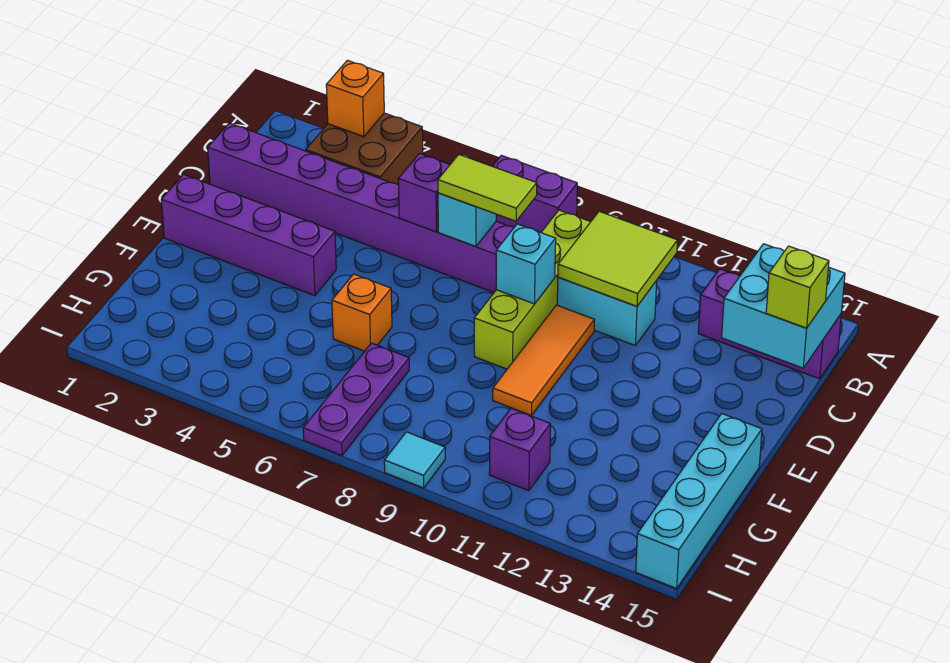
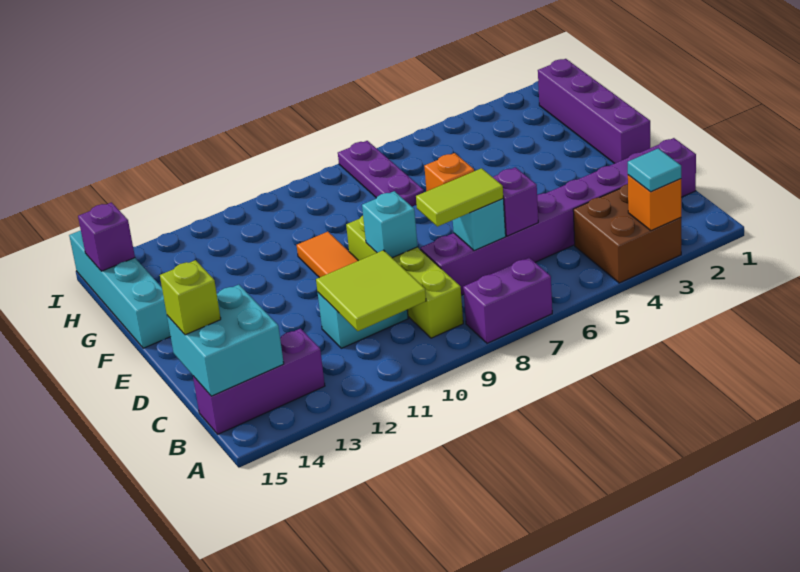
purple brick E1:E4 level 1 -> purple brick E1:H1 level 1
purple brick H11 level 1 -> purple brick H15 level 2
cyan tile I9 level 1 -> cyan tile A3 level 3

